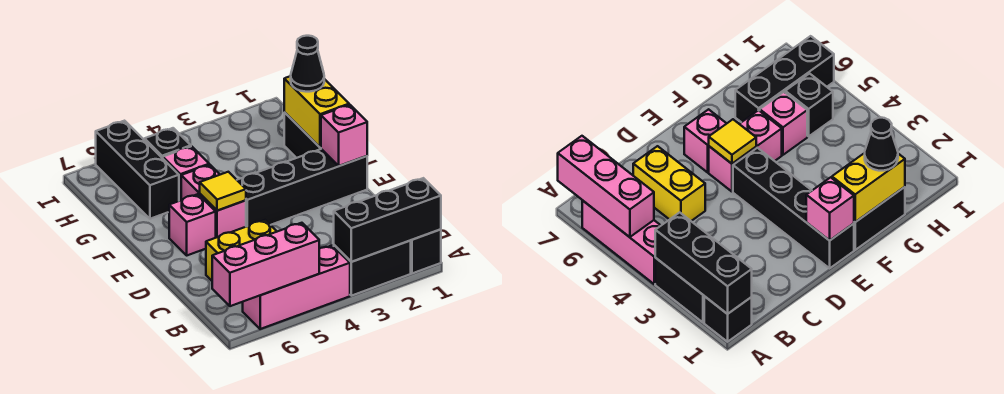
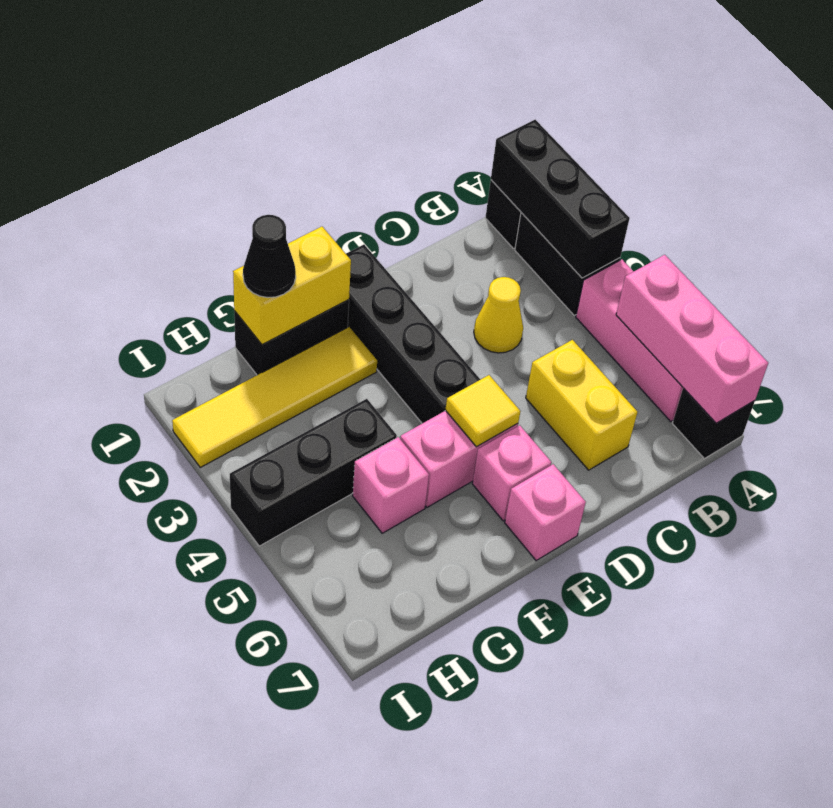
none -> yellow cone C3 level 1
pink brick E1 level 2 -> pink brick E7 level 1
none -> yellow tile F2:I2 level 1
black brick G6:I6 level 1 -> black brick G4:I4 level 1
black brick H5 level 1 -> black brick A7 level 1

